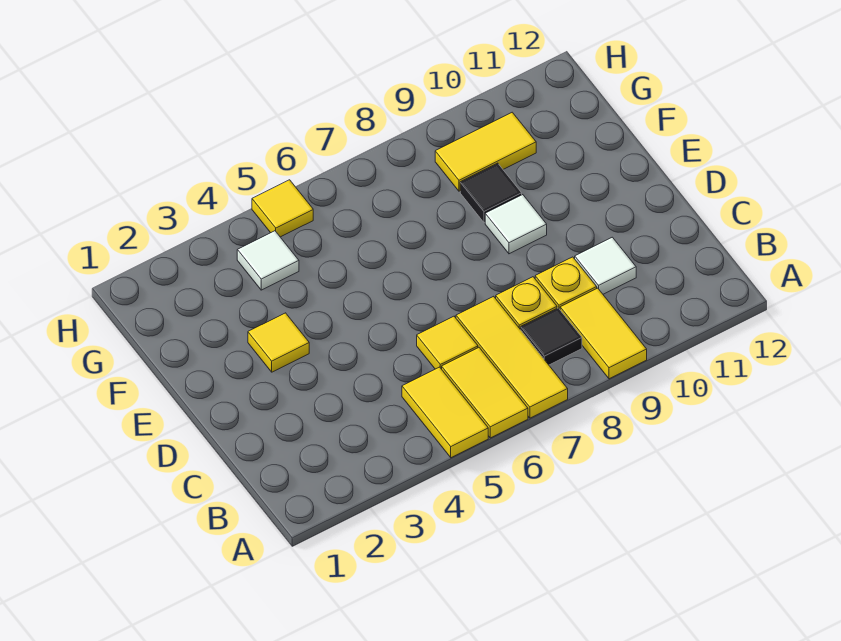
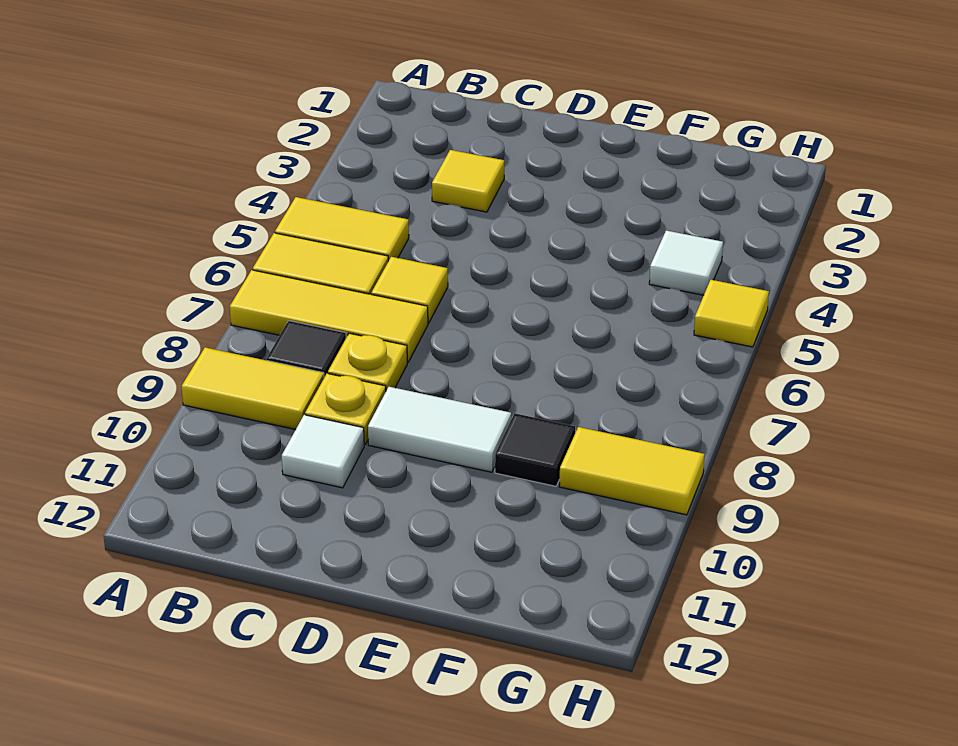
yellow tile E3 level 1 -> yellow tile C3 level 1
white tile E9 level 1 -> white tile D9:E9 level 1
yellow tile G9:G10 level 1 -> yellow tile G9:H9 level 1

